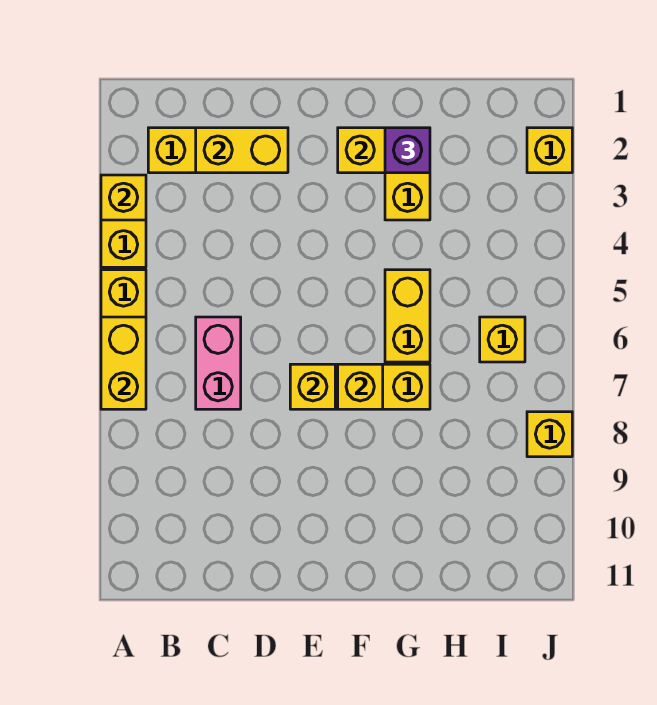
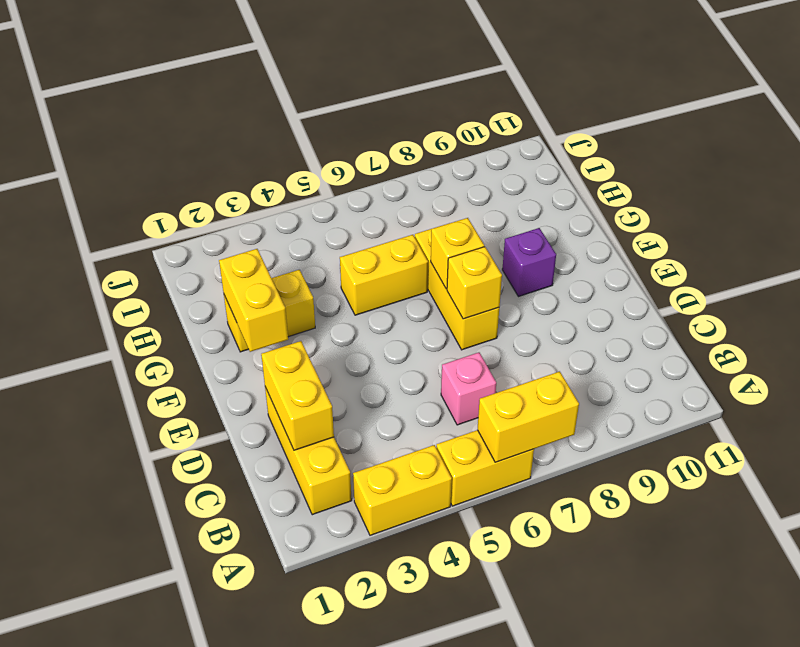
yellow brick A3 level 2 -> none
pink brick C6:C7 level 1 -> pink brick C6 level 1
purple brick G2 level 3 -> purple brick F9 level 1
yellow brick I6 level 1 -> none
yellow brick J2 level 1 -> none
yellow brick J8 level 1 -> none

